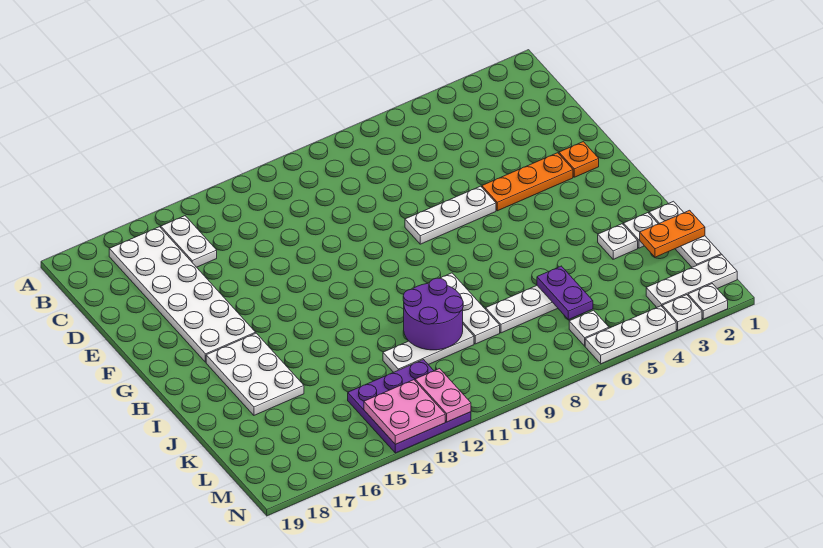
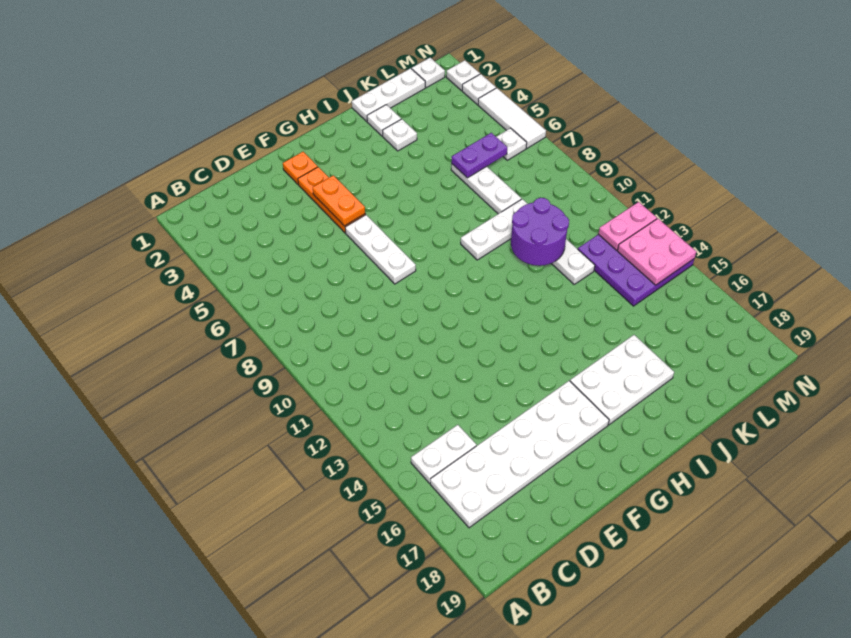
orange plate K1:K2 level 2 -> orange plate F4:F5 level 2
white plate M1:M3 level 1 -> white plate M1 level 1
white plate N4:N6 level 1 -> white tile N4:N6 level 1

